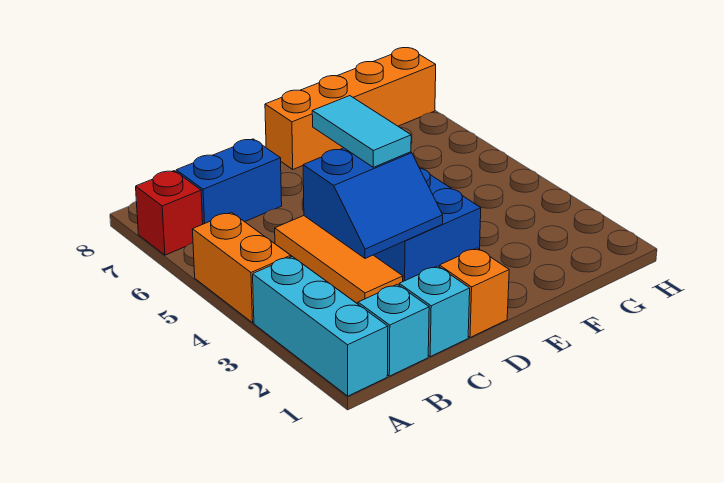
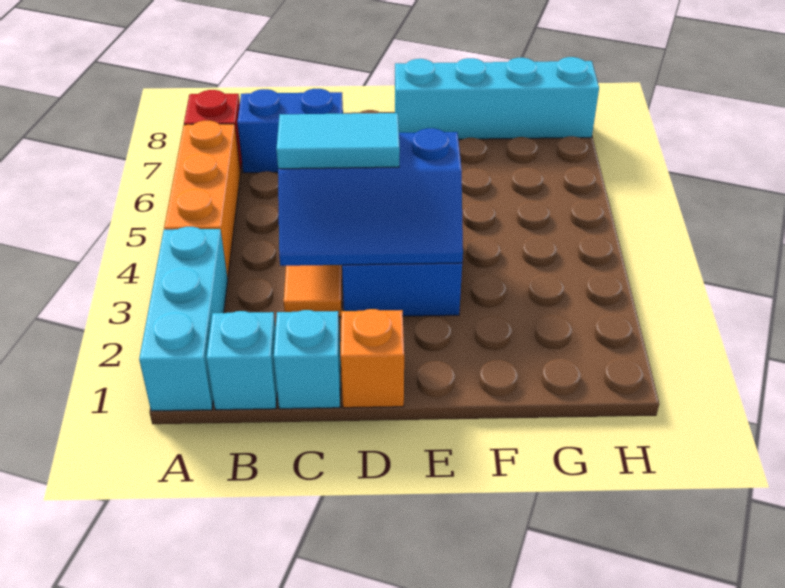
orange brick A4:A5 level 1 -> orange brick A4:A6 level 1
blue slope C3:D4 level 2 top 4 -> blue slope C3:E4 level 2 top 4
cyan tile D4:D5 level 3 -> cyan tile C4:D4 level 3
orange brick E8:H8 level 1 -> cyan brick E8:H8 level 1

